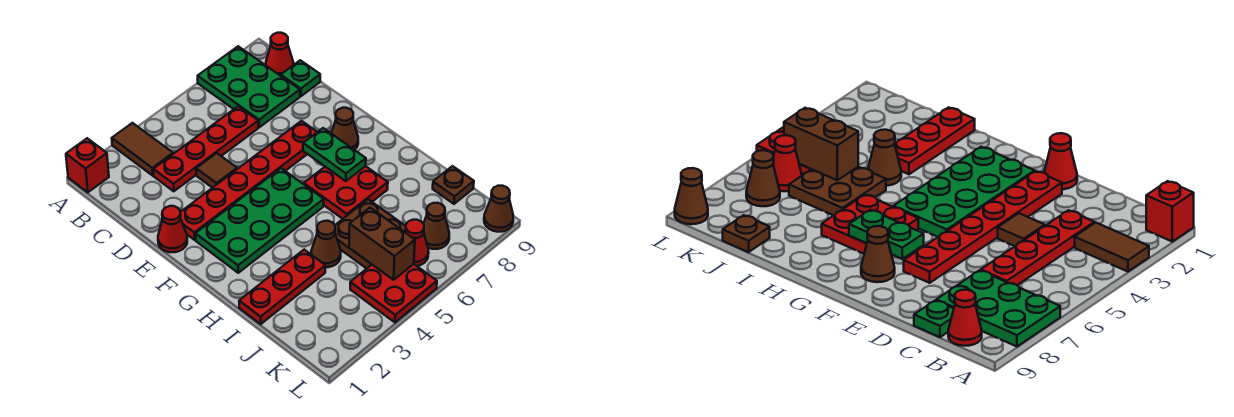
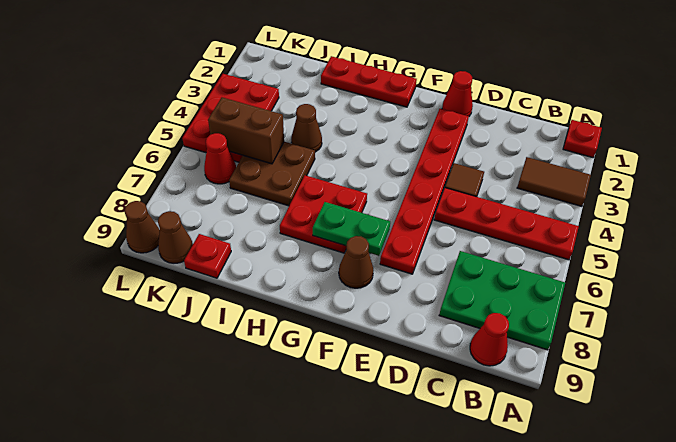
red brick A1 level 1 -> red plate A1 level 1
red plate C3:C6 level 1 -> red plate A5:D5 level 1
green plate C9 level 1 -> none
green plate F2:G5 level 1 -> none
red plate I1:I3 level 1 -> red plate G1:I1 level 1
brown plate J9 level 1 -> red plate J9 level 1
red plate K4:L5 level 1 -> red plate K3:L5 level 1
brown cone K7 level 1 -> brown cone K9 level 1

